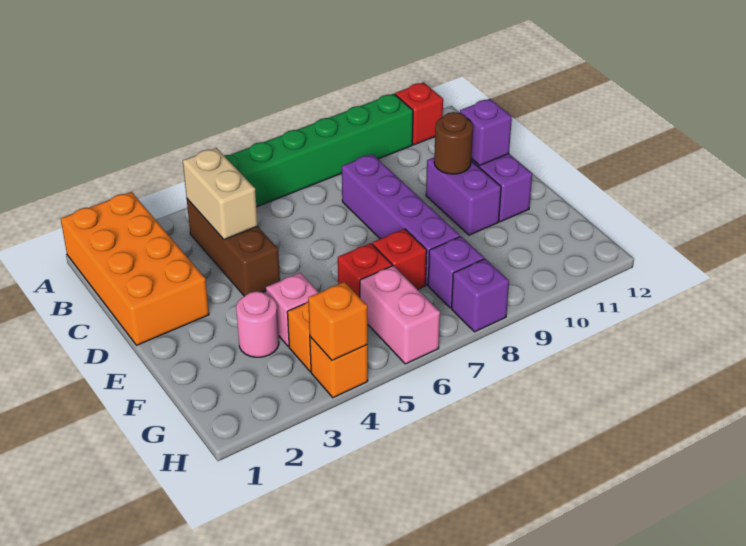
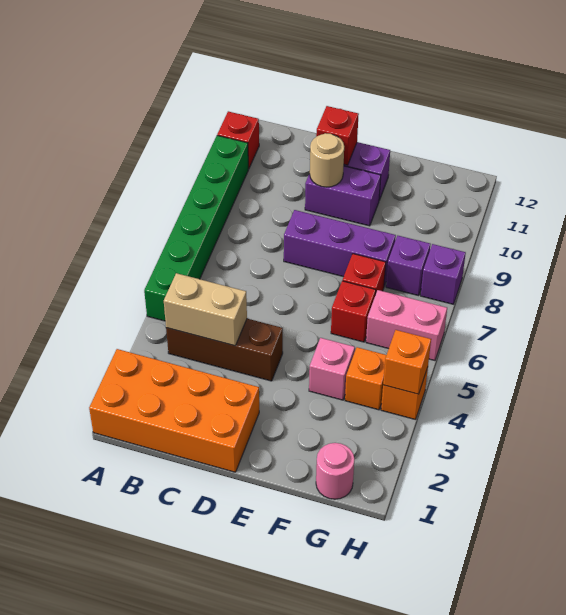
purple brick C8:F8 level 1 -> purple brick D8:F8 level 1
brown round brick D10 level 2 -> tan round brick D10 level 2
purple brick D11 level 2 -> red brick D11 level 2
pink round brick F3 level 1 -> pink round brick G1 level 1

